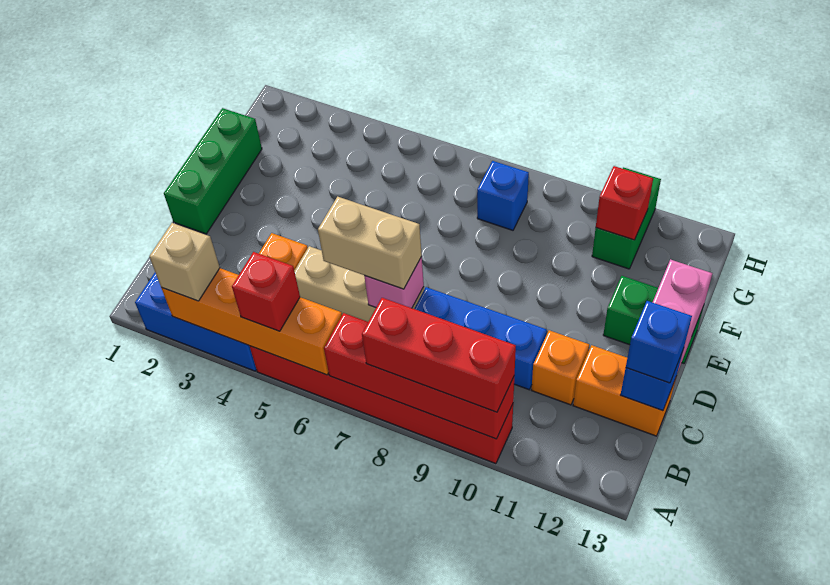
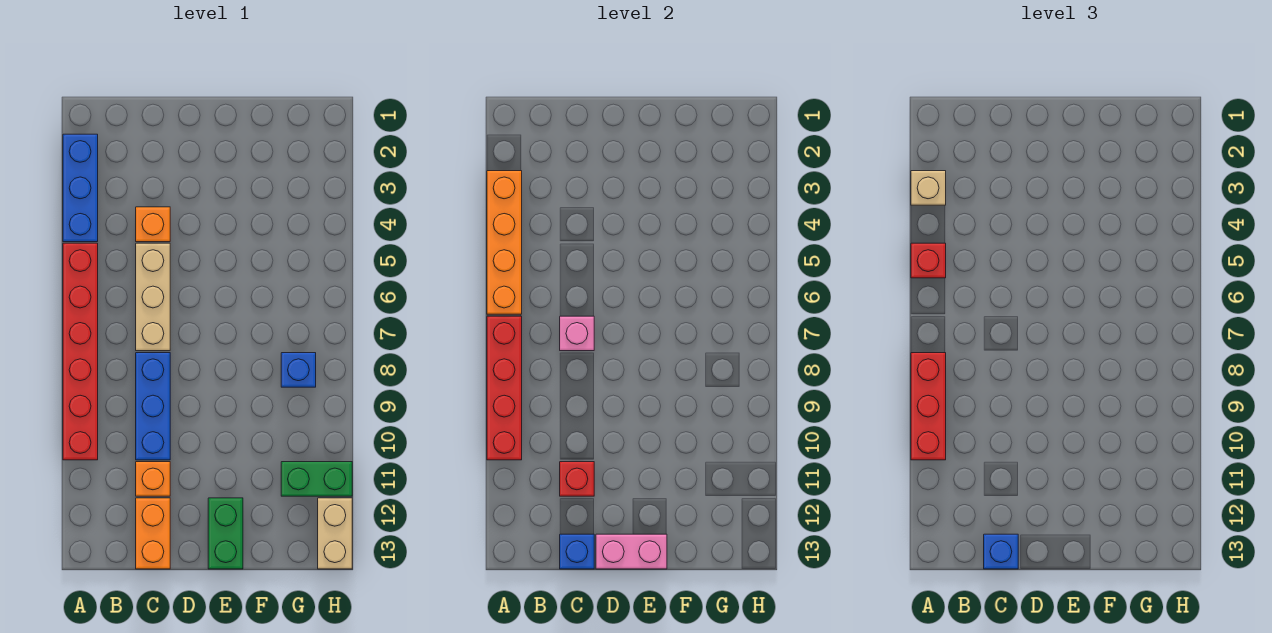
tan brick C6:C7 level 3 -> tan brick H12:H13 level 1
green brick D1:F1 level 1 -> none
red brick G11 level 2 -> red brick C11 level 2

